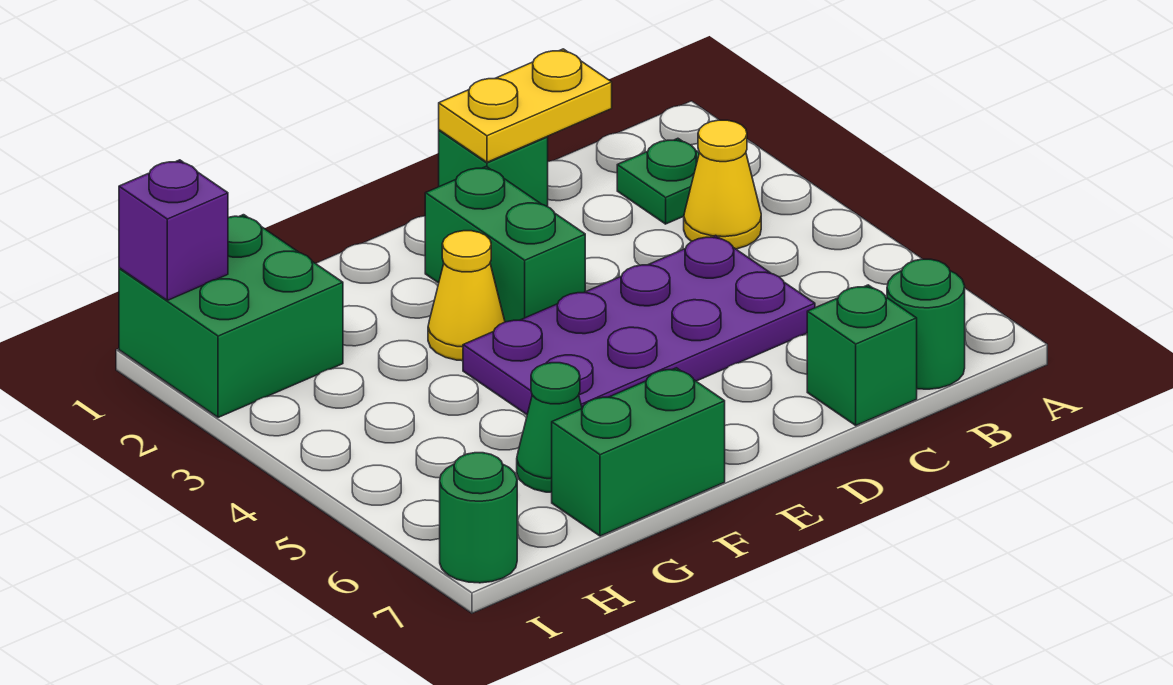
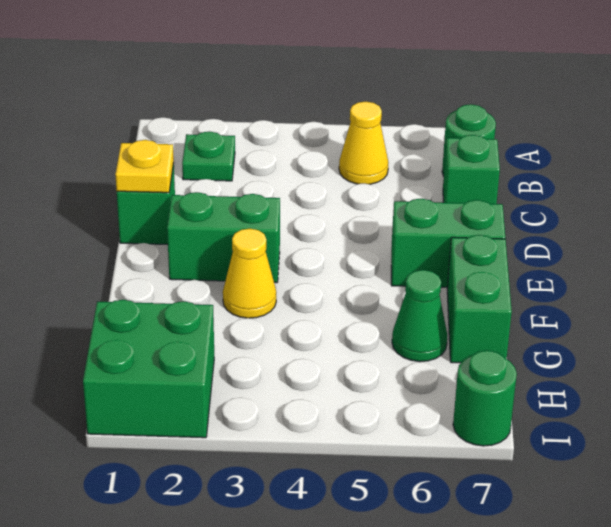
yellow cone B3 level 1 -> yellow cone B5 level 1
yellow plate C1:D1 level 2 -> yellow plate D1 level 2
purple plate C4:F5 level 1 -> none
none -> green brick E6:E7 level 1
purple brick I1 level 2 -> none

